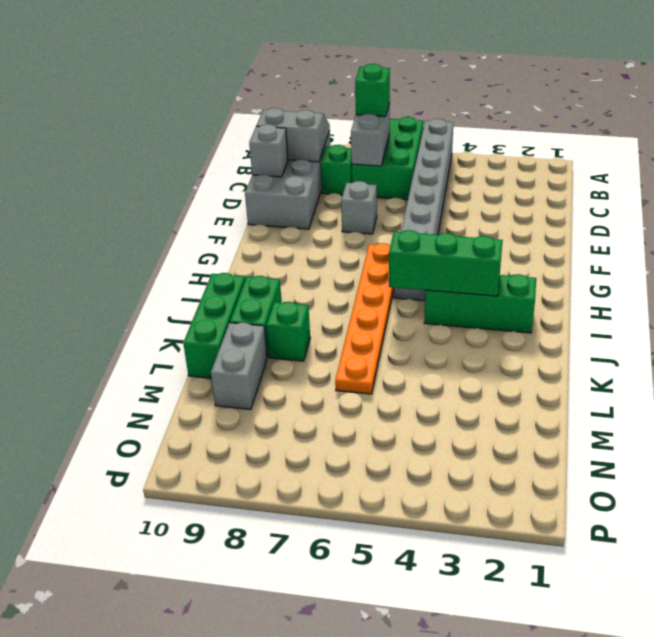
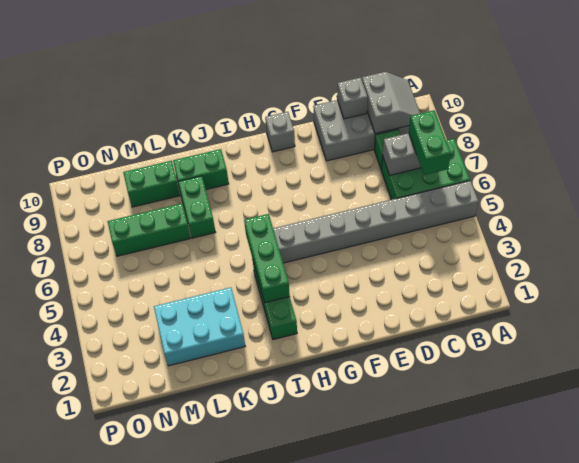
green brick B7 level 3 -> green brick B6:B7 level 3
grey brick E7 level 1 -> grey brick G10 level 1
orange plate G6:L6 level 1 -> none
green brick J10:L10 level 1 -> green brick L7:N7 level 1
none -> cyan brick K2:M3 level 1
green brick K8 level 1 -> green brick K7:K8 level 1
grey brick L9:M9 level 1 -> green brick L9:M9 level 1

